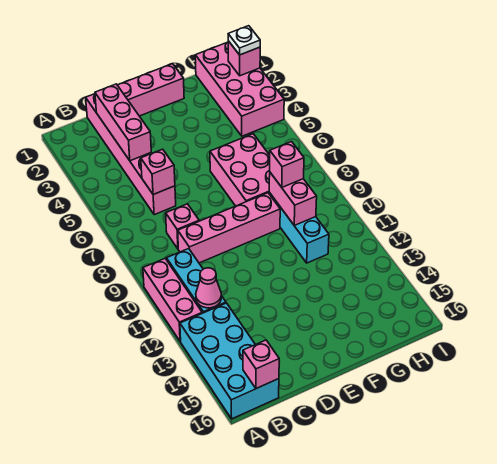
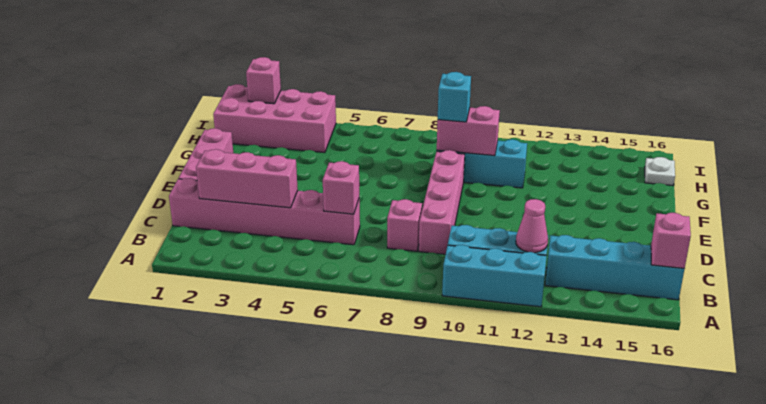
pink brick A10:A12 level 1 -> cyan brick A10:A12 level 1
cyan brick A13:B16 level 1 -> cyan brick B13:B16 level 1
pink brick F6:G8 level 1 -> none
pink brick G9 level 3 -> cyan brick G9 level 3
white plate I2 level 3 -> white plate H16 level 1

